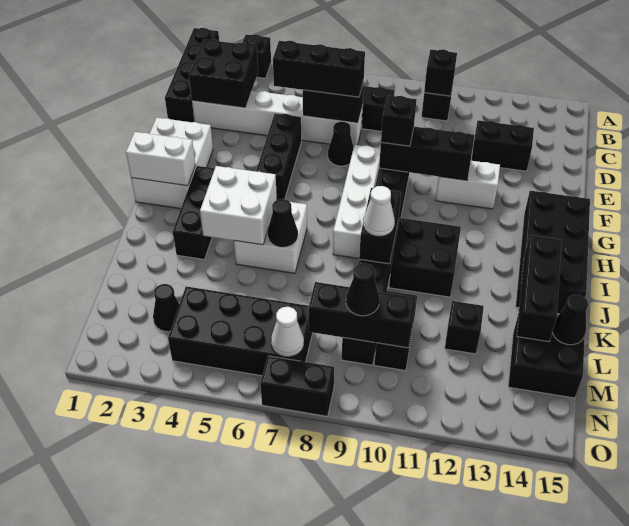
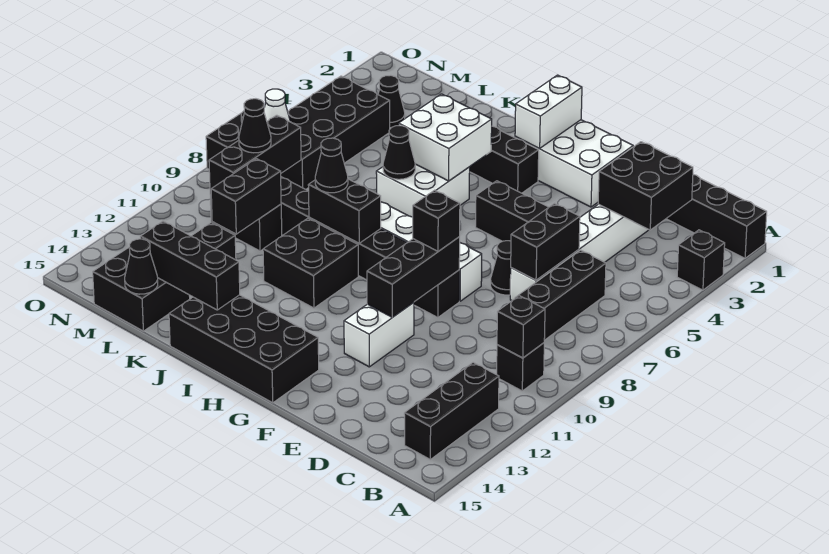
black brick D5:D7 level 3 -> black brick B12:B14 level 1
black brick D12:D13 level 1 -> black brick L10:L11 level 2
white cone J9 level 3 -> black cone J9 level 3

